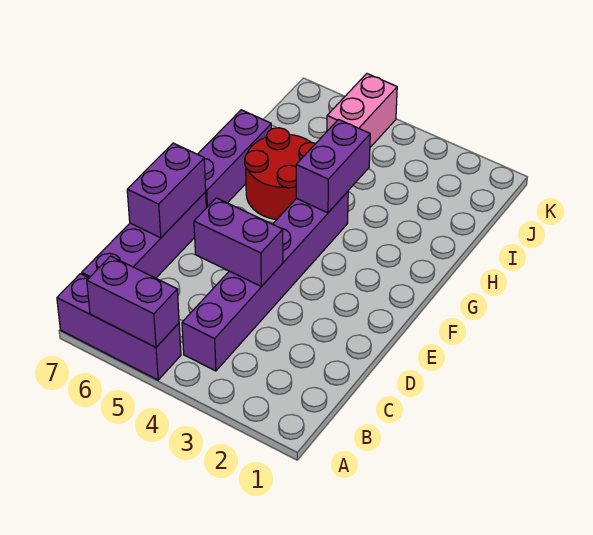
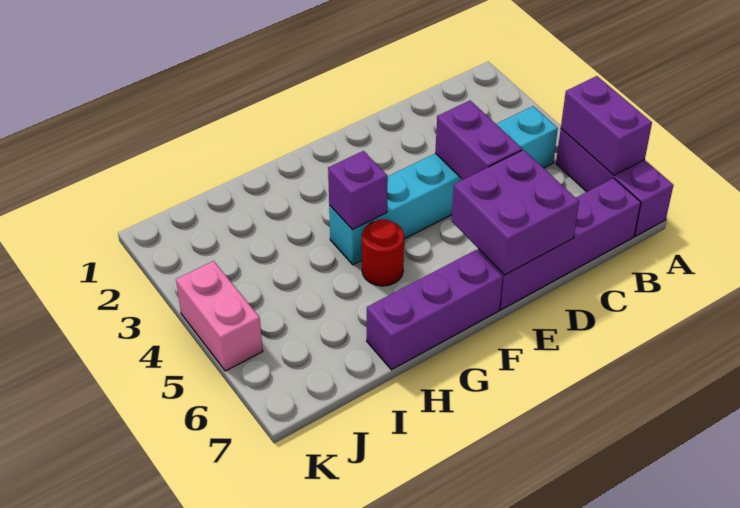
purple brick B4:G4 level 1 -> cyan brick B4:G4 level 1
purple brick D7:E7 level 2 -> purple brick D6:E7 level 2
purple brick G4:H4 level 2 -> purple brick G4 level 2
red round brick G5:H6 level 1 -> red round brick G5 level 1
pink brick J5:K5 level 1 -> pink brick K4:K5 level 1

